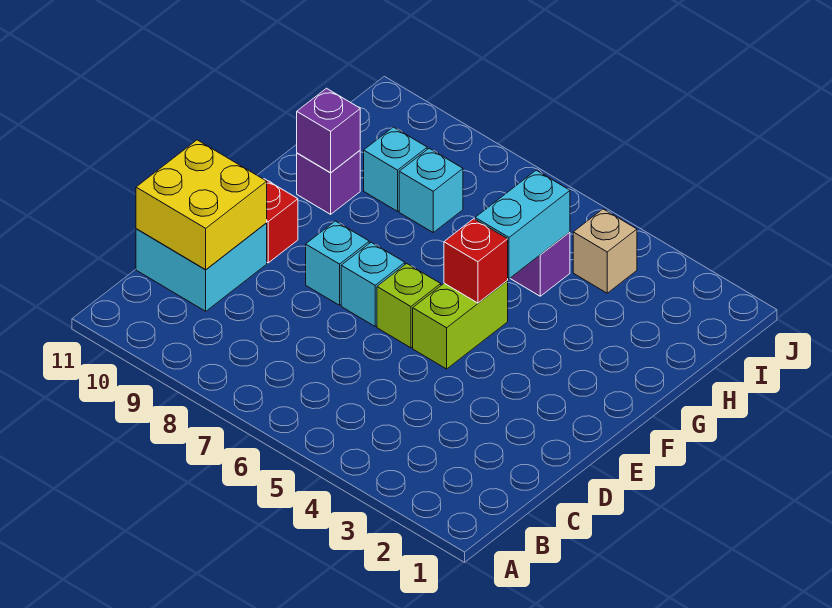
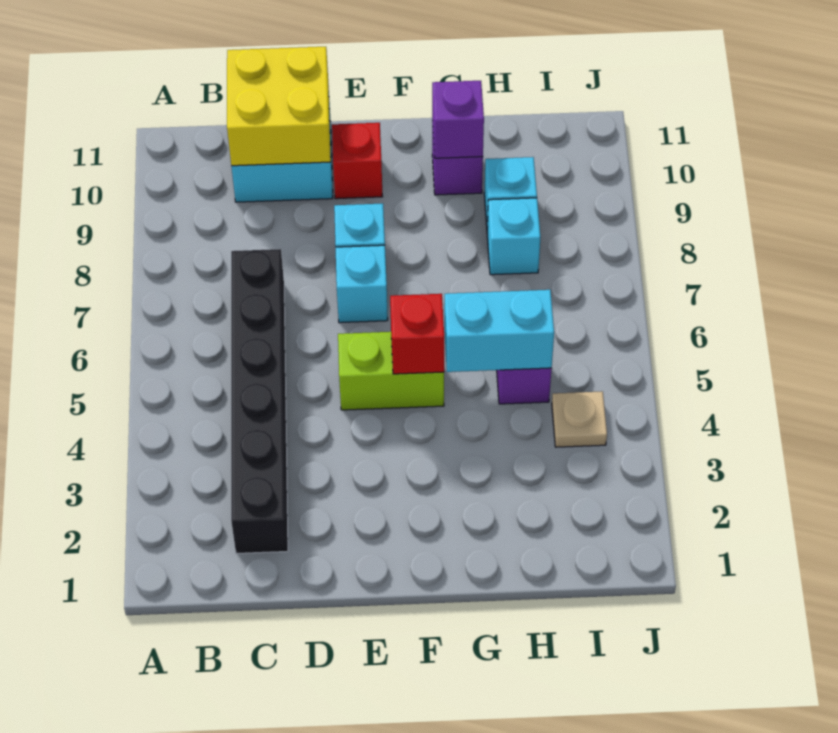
none -> black brick C2:C7 level 1
lime brick E6 level 1 -> none
tan brick I4 level 1 -> tan plate I4 level 1

